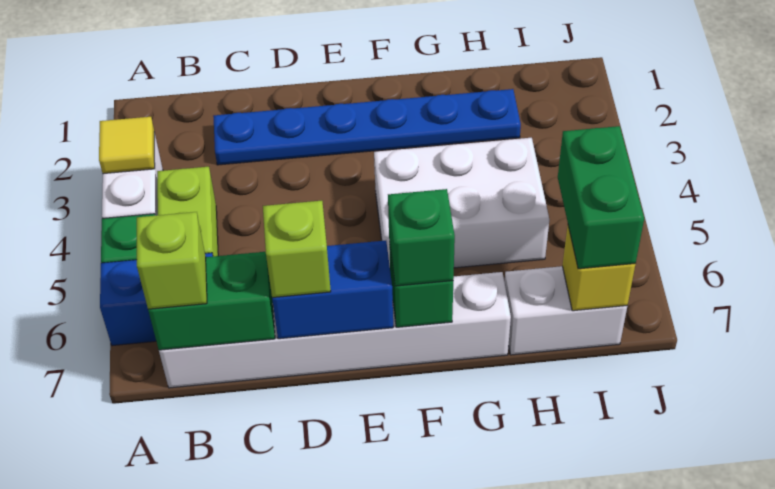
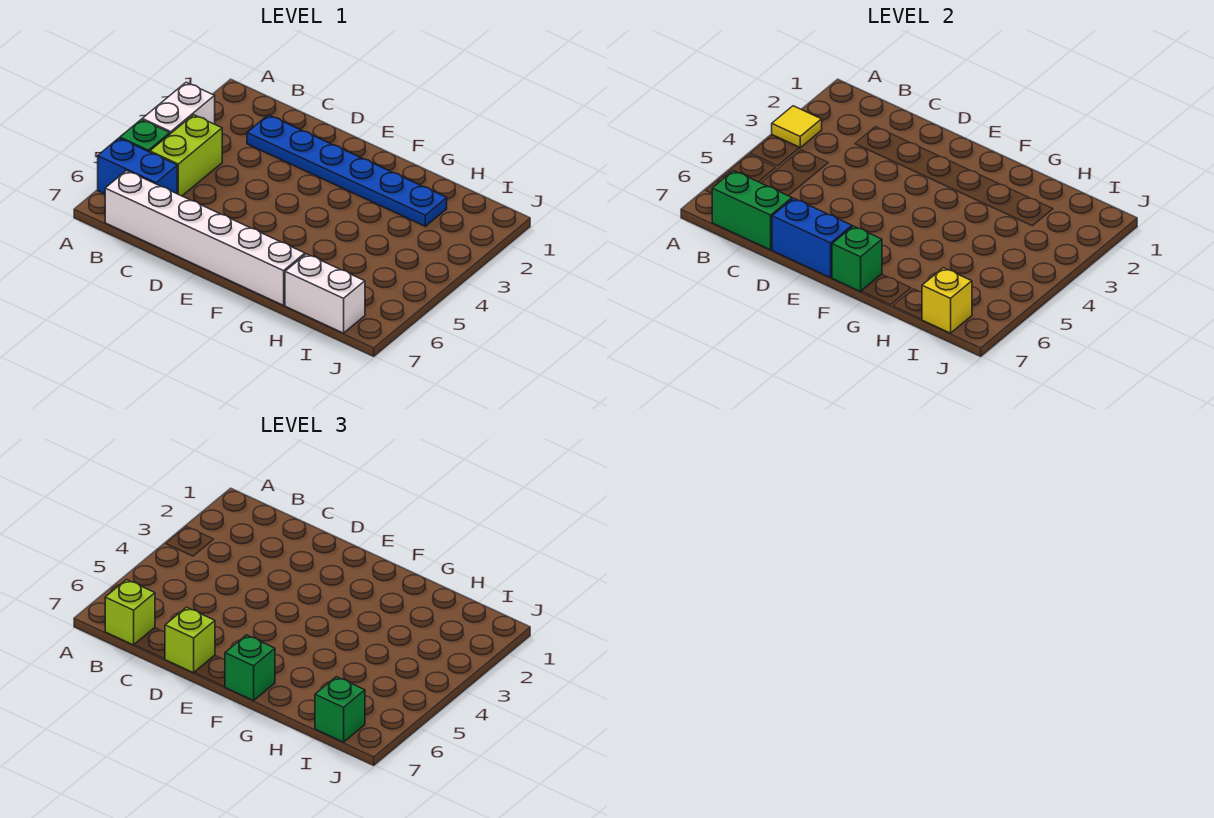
white brick F4:H5 level 1 -> none
green brick I6:I7 level 3 -> green brick I7 level 3

